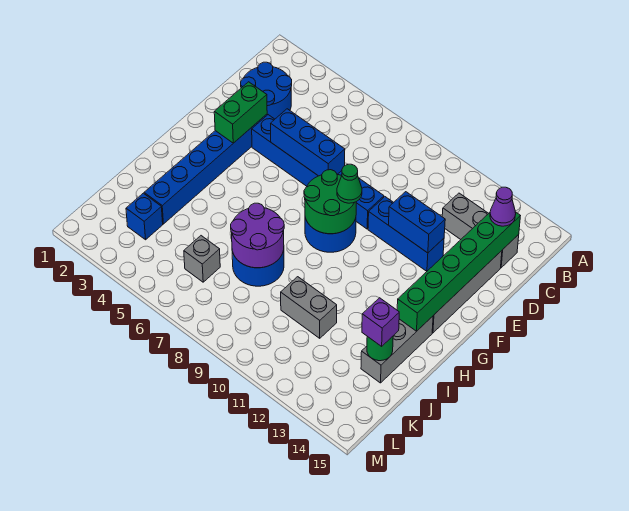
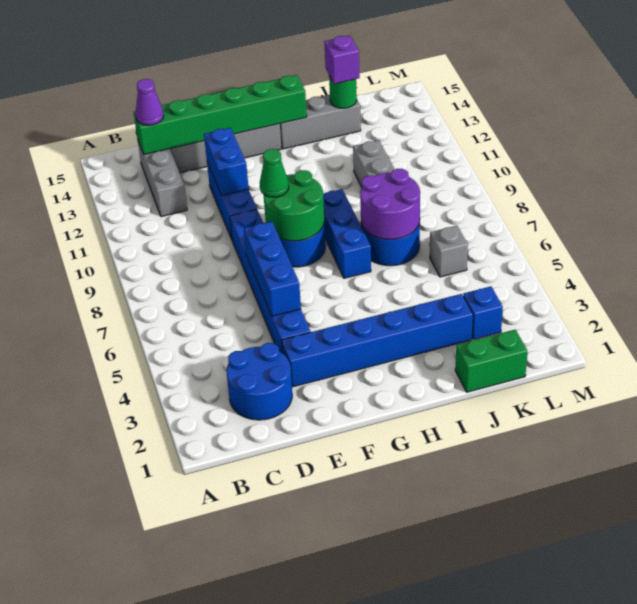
green brick E3:F3 level 2 -> green brick J1:K1 level 1
none -> blue brick H7:H9 level 1

